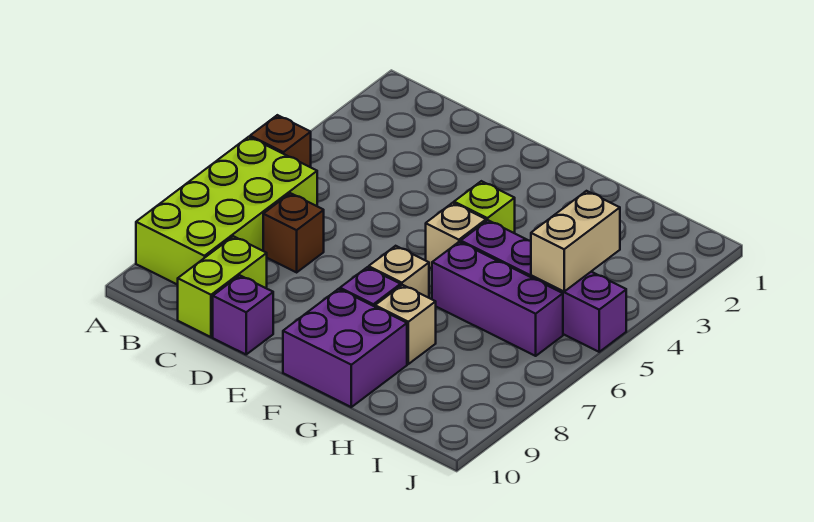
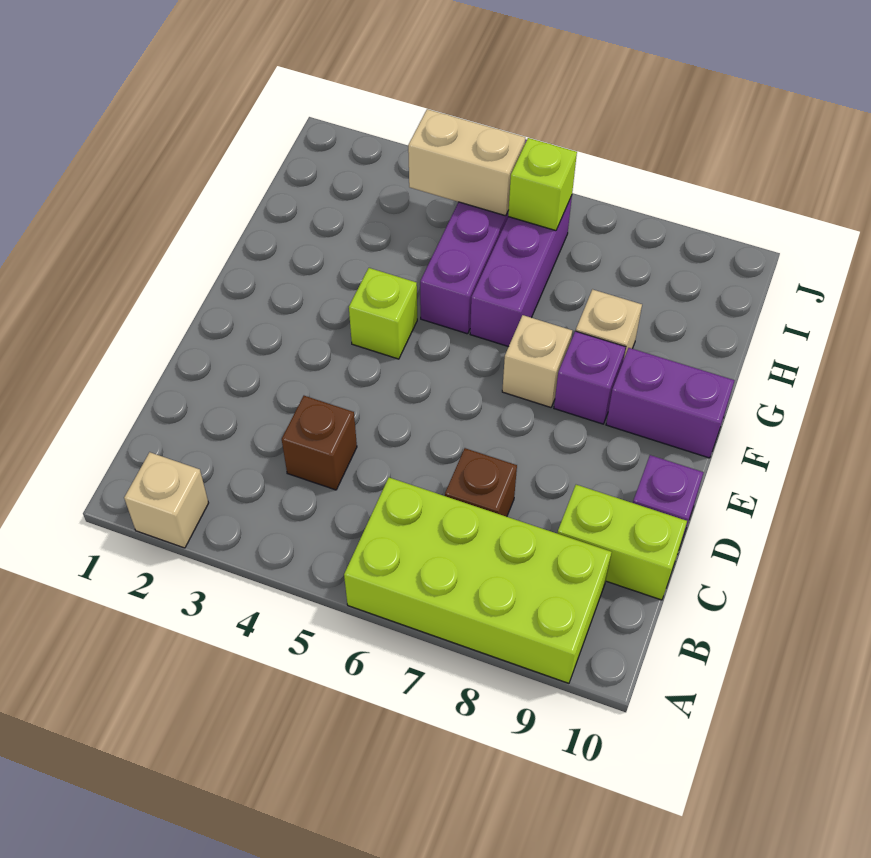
brown brick A5 level 1 -> brown brick C4 level 1
tan brick F5 level 1 -> tan brick A2 level 1
purple brick F9:G10 level 1 -> purple brick F9:F10 level 1
none -> lime brick I6 level 2

